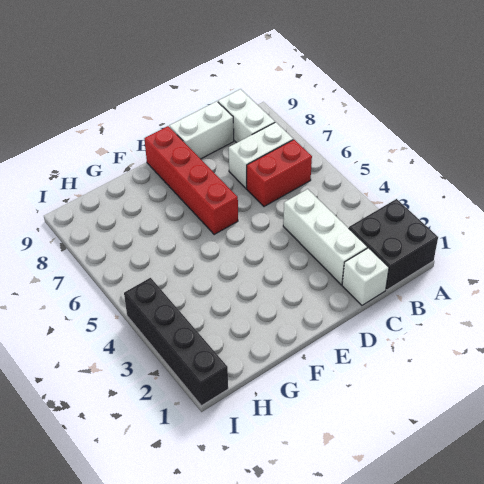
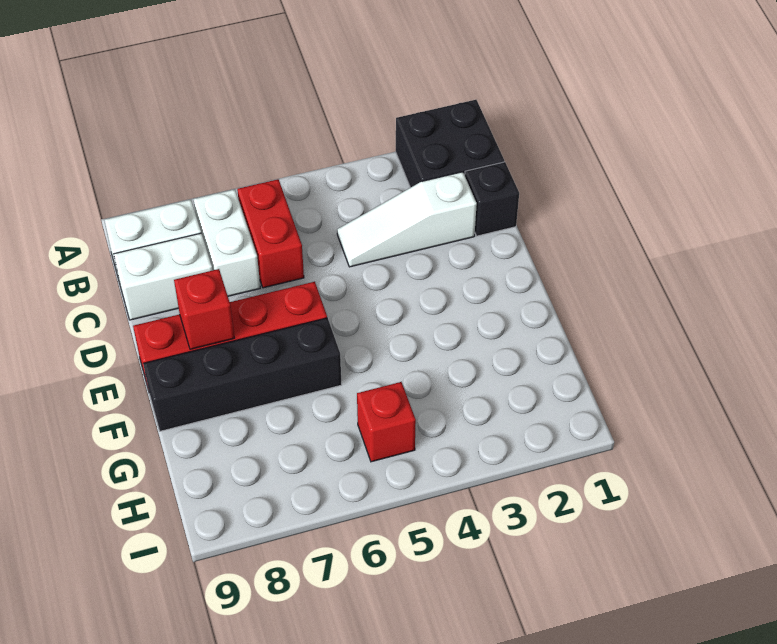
white brick C1 level 1 -> black brick C1 level 1
white brick C2:C4 level 1 -> white slope C2:C4 level 1 top 2
white brick C9:D9 level 1 -> white brick C8:C9 level 1
none -> red brick E8 level 2
none -> red brick H5 level 1
black brick I1:I4 level 1 -> black brick F6:F9 level 1

